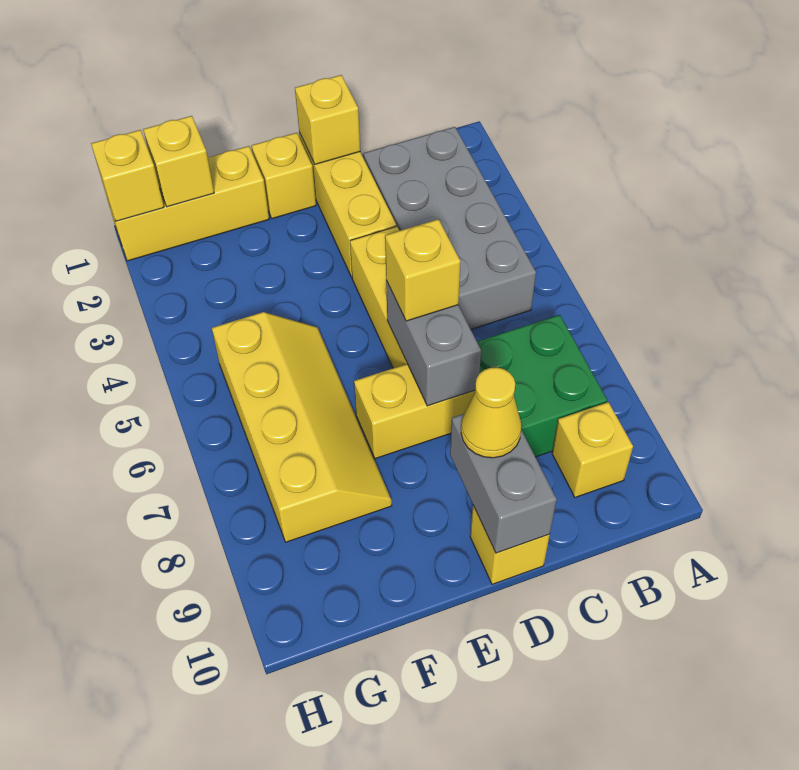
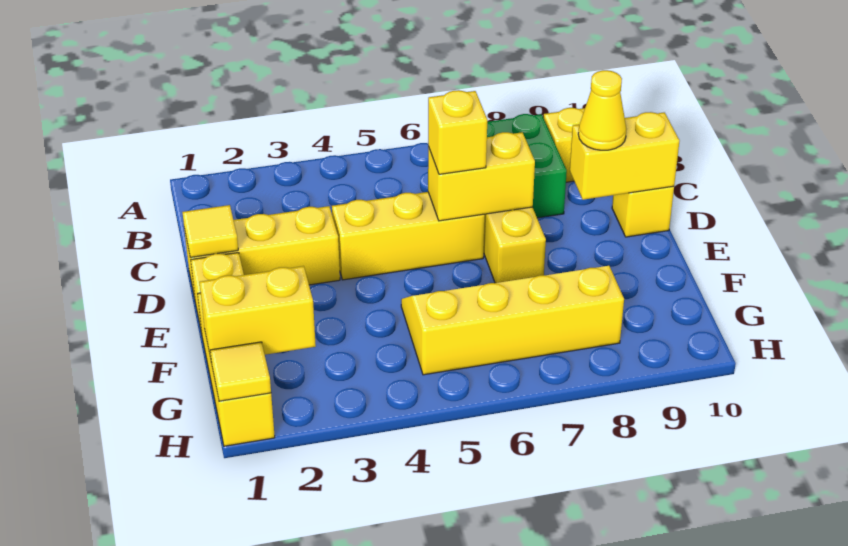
grey brick B2:C5 level 1 -> none
yellow brick D1 level 2 -> yellow tile D1 level 2
grey brick D6:D7 level 2 -> yellow brick D6:D7 level 2
grey brick D9:D10 level 2 -> yellow brick D9:D10 level 2
yellow brick G1 level 2 -> yellow brick G1:G2 level 2
yellow brick H1 level 2 -> yellow tile H1 level 2

